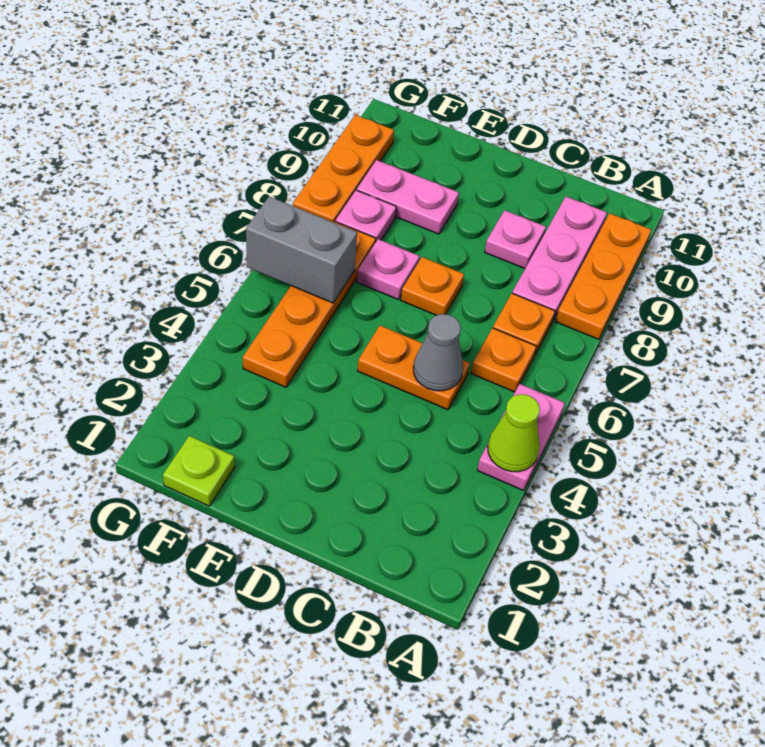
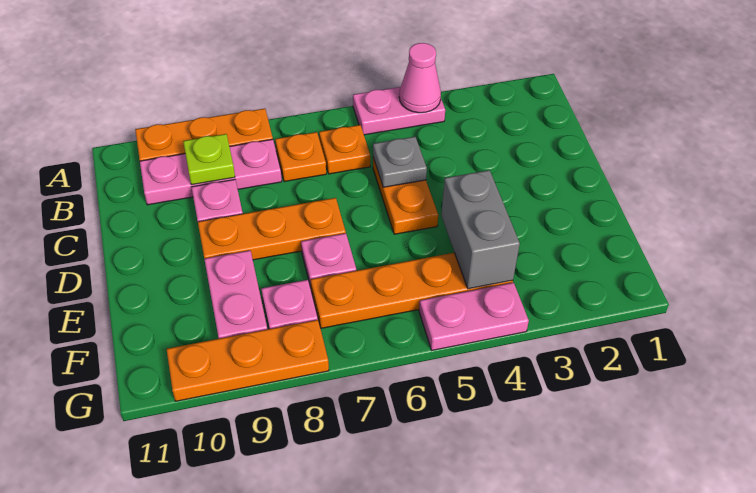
lime cone A4 level 2 -> pink cone A4 level 2
grey cone C5 level 2 -> grey plate C5 level 2
orange plate D7 level 1 -> orange plate D7:D9 level 1
lime plate F1 level 1 -> lime plate B9 level 2
grey brick F6:G6 level 2 -> grey brick E4:F4 level 2
none -> pink plate G4:G5 level 1

